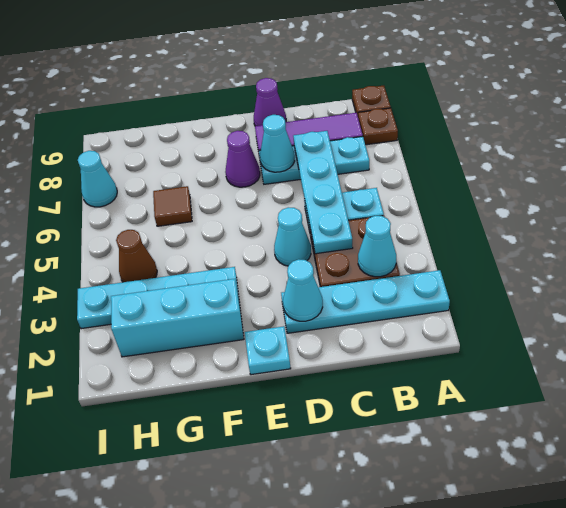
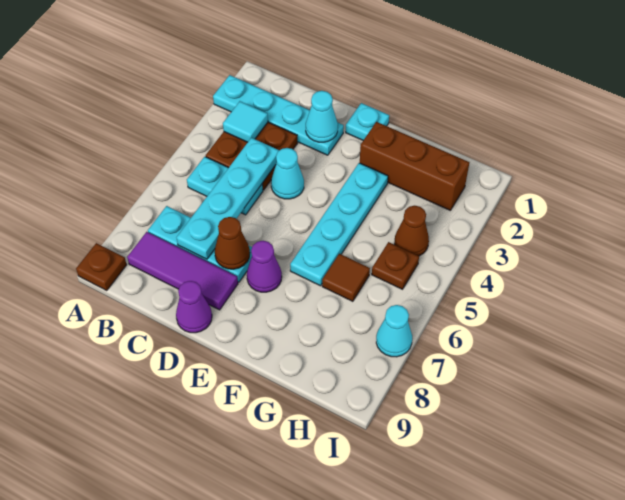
brown plate A8 level 1 -> brown plate H5 level 1
cyan cone B3 level 2 -> cyan tile B3 level 2
cyan cone D7 level 2 -> brown cone D7 level 2
cyan brick F2:H2 level 1 -> brown brick F2:H2 level 1
cyan plate F3:I3 level 1 -> cyan plate F3:F6 level 1

